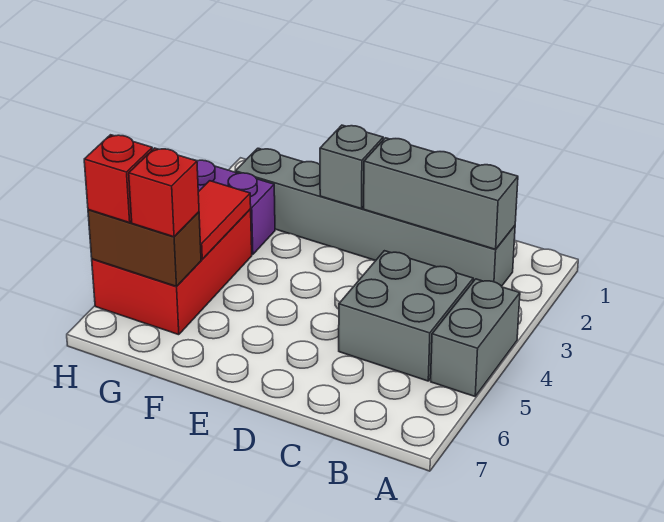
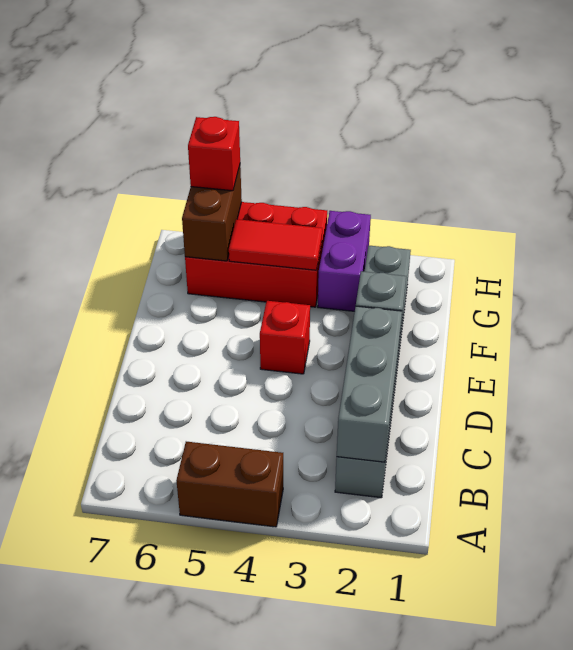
grey brick A4:A5 level 1 -> brown brick A4:A5 level 1
grey brick B4:C5 level 1 -> none
red brick G6 level 3 -> red brick E4 level 1

